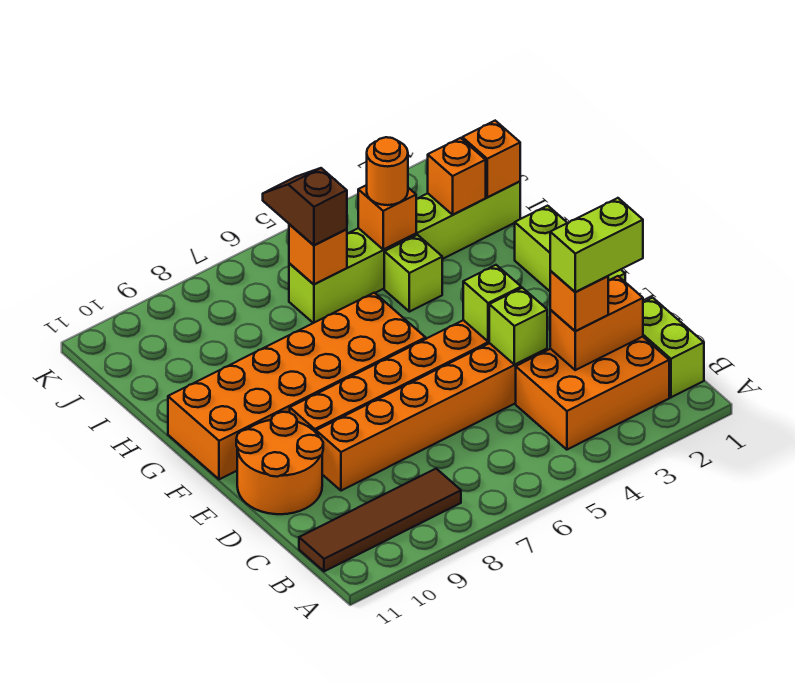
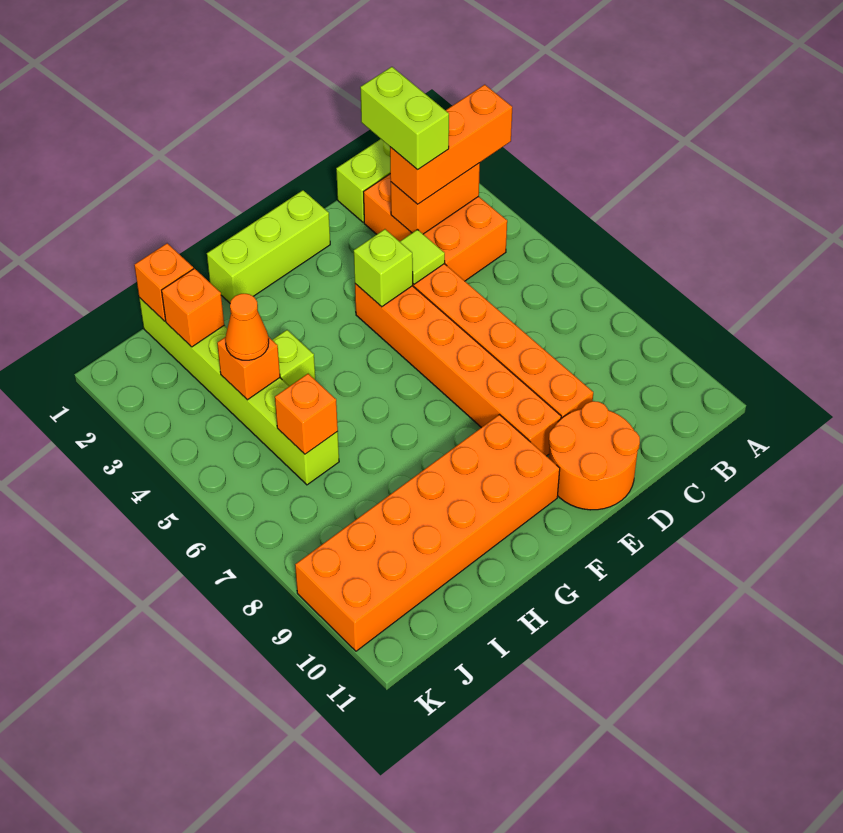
brown tile B8:B11 level 1 -> none
orange brick C2:C3 level 2 -> orange brick B3:C3 level 2
orange brick C3 level 3 -> orange brick A3:C3 level 3
lime brick D4 level 2 -> lime tile D4 level 2
orange brick F6:G11 level 1 -> orange brick F9:K10 level 1
orange round brick I4 level 3 -> orange cone I4 level 3
brown slope I6:J6 level 3 top I -> none

